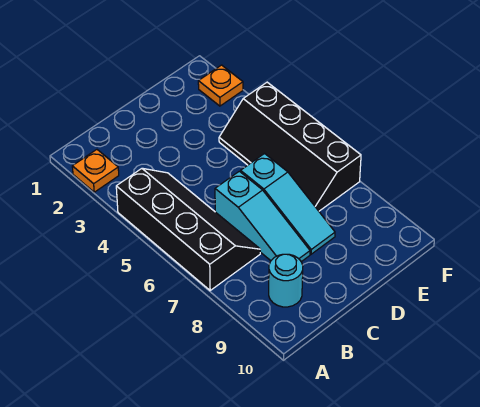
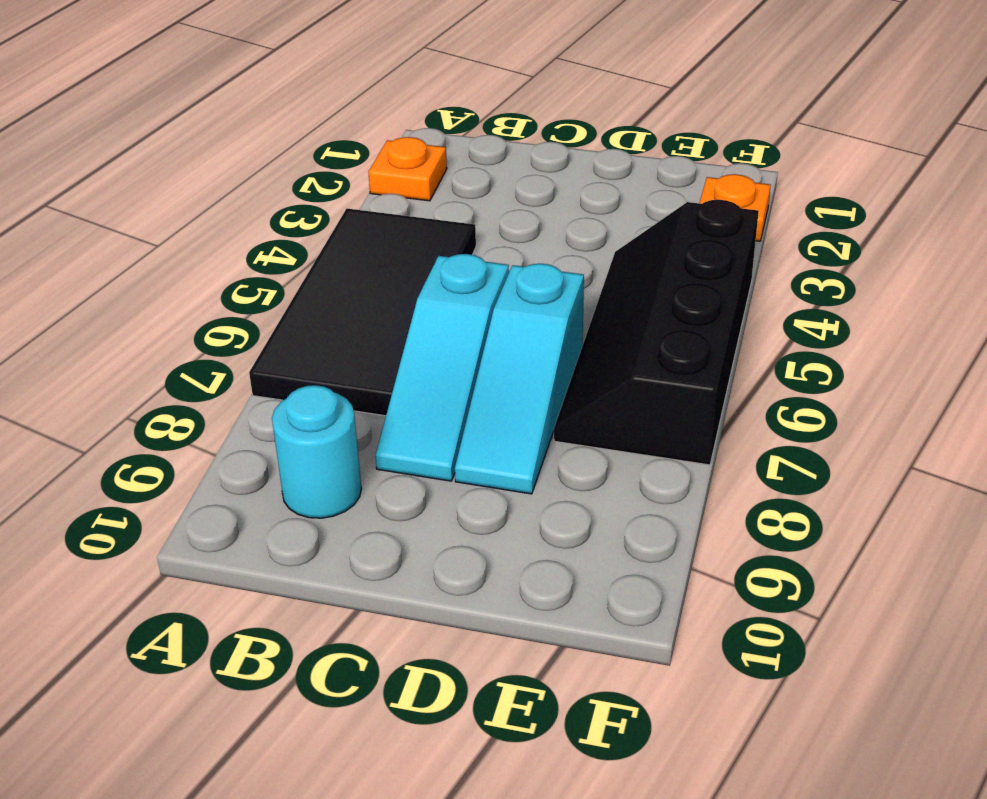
black slope A4:B7 level 1 top A -> black tile A4:B7 level 1

